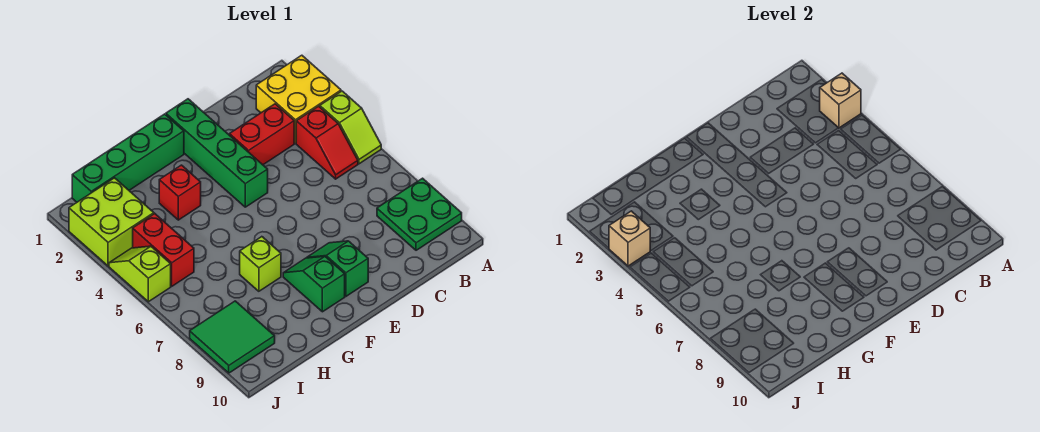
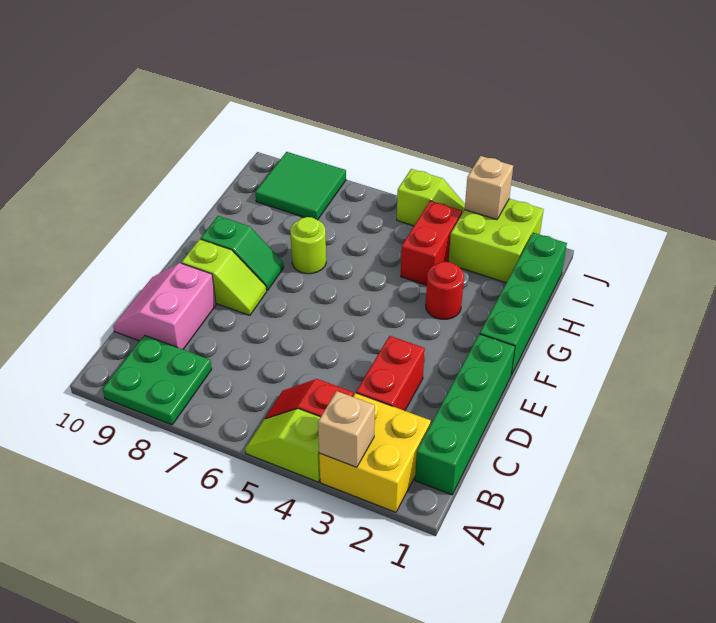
none -> pink slope C9:D10 level 1 top 9
green brick E1:E4 level 1 -> green brick B1:E1 level 1
green slope E8:E9 level 1 top 9 -> lime slope E8:E9 level 1 top 9
red brick G3 level 1 -> red round brick G3 level 1
lime brick G7 level 1 -> lime round brick G7 level 1
red brick I4:I5 level 1 -> red brick H4:I4 level 1

